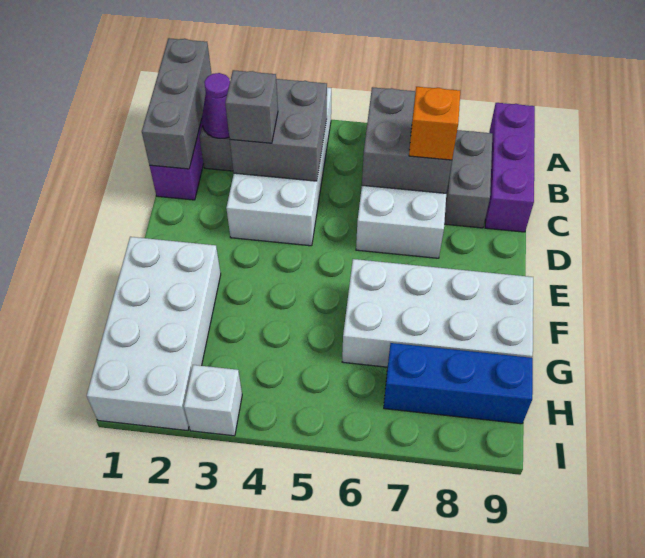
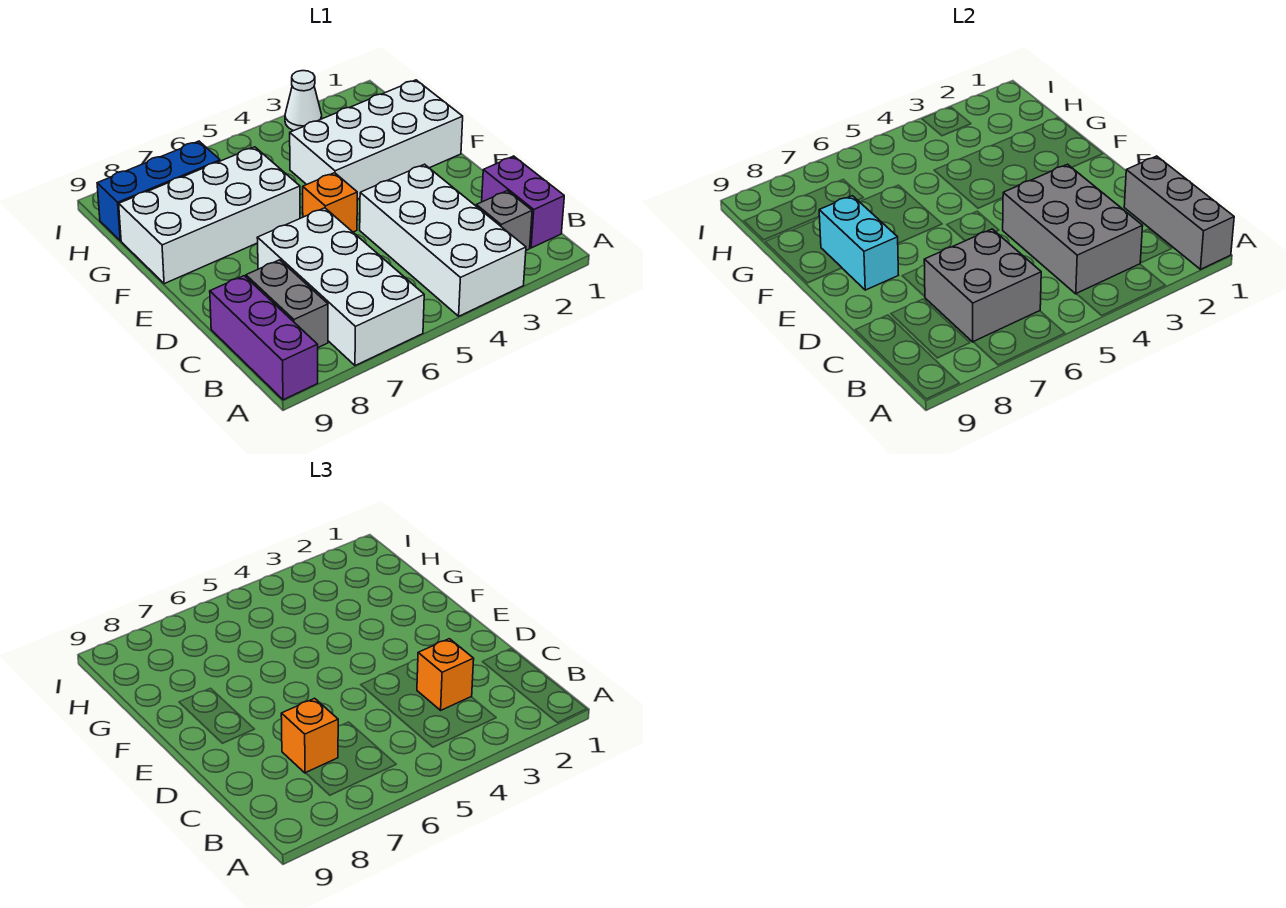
purple cone B2 level 2 -> none
grey brick B3:C4 level 2 -> grey brick B3:D4 level 2
grey brick C3 level 3 -> orange brick C3 level 3
none -> orange brick E5 level 1
none -> cyan brick E8:F8 level 2
white brick F1:I2 level 1 -> white brick F1:G4 level 1
white brick I3 level 1 -> white cone I3 level 1

